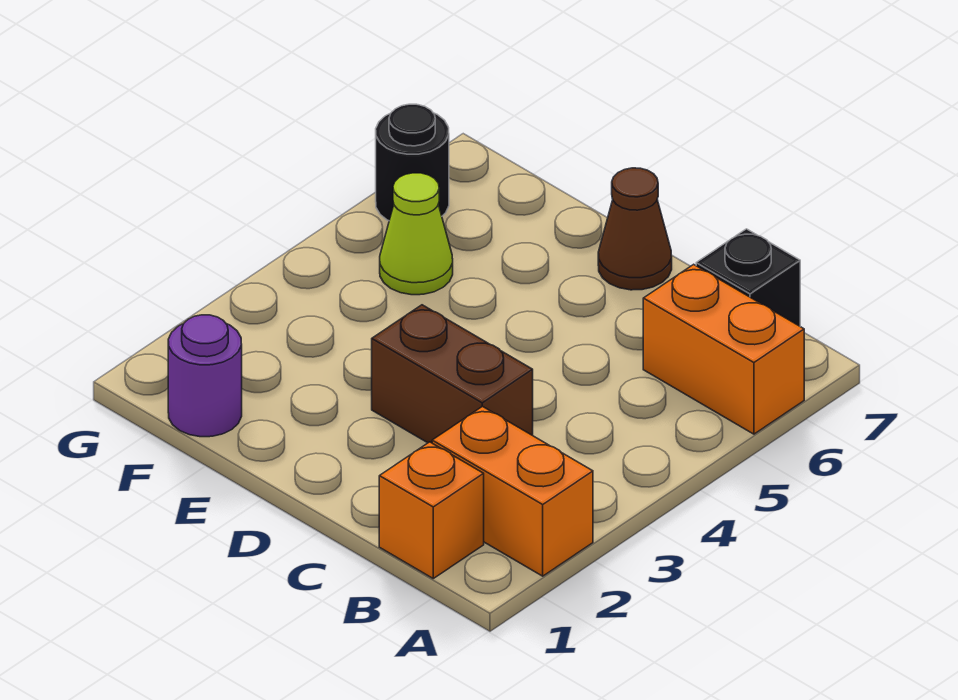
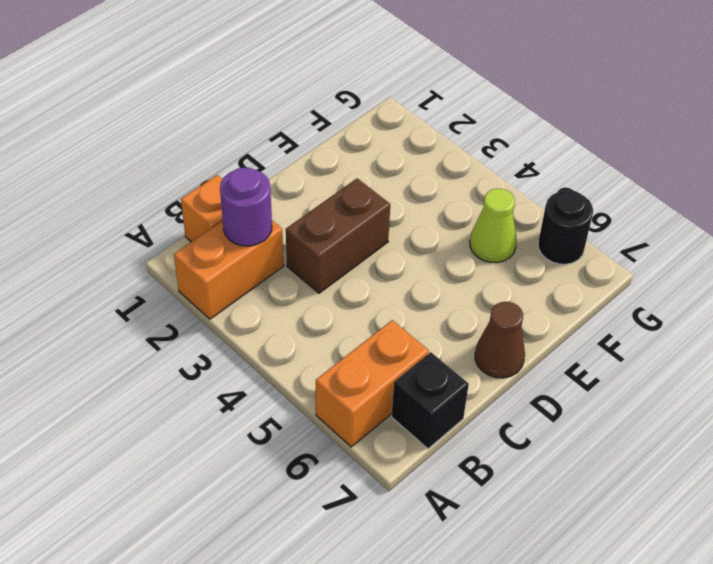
purple round brick F1 level 1 -> purple round brick B2 level 2

